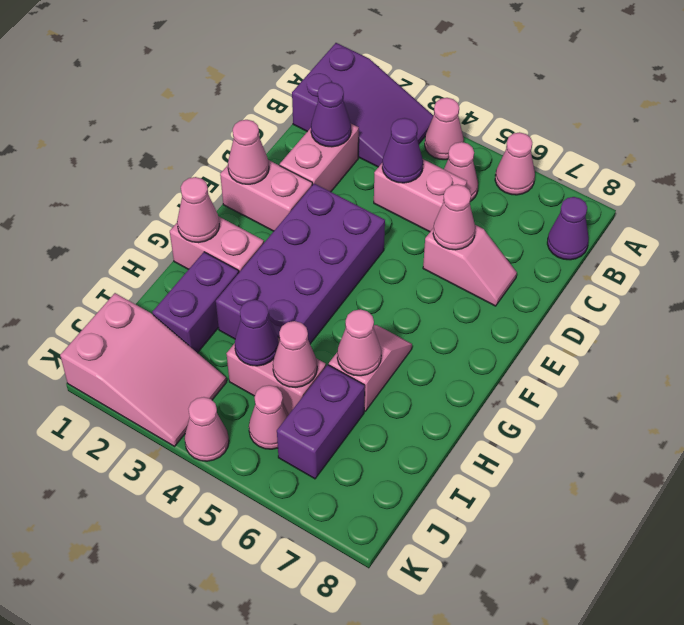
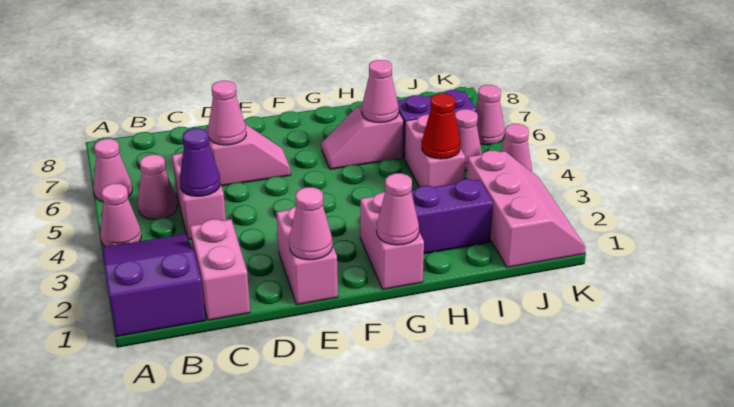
purple cone B8 level 1 -> none
pink brick C2:D2 level 1 -> pink brick C1:C2 level 1
purple cone C2 level 2 -> none
pink slope D6:D7 level 1 top 6 -> pink slope D6:E6 level 1 top D
purple brick E3:H4 level 1 -> none
purple cone I4 level 2 -> red cone I4 level 2
pink cone I5 level 2 -> pink cone K6 level 1
pink slope J1:K3 level 1 top 1 -> pink slope J1:K3 level 1 top J

